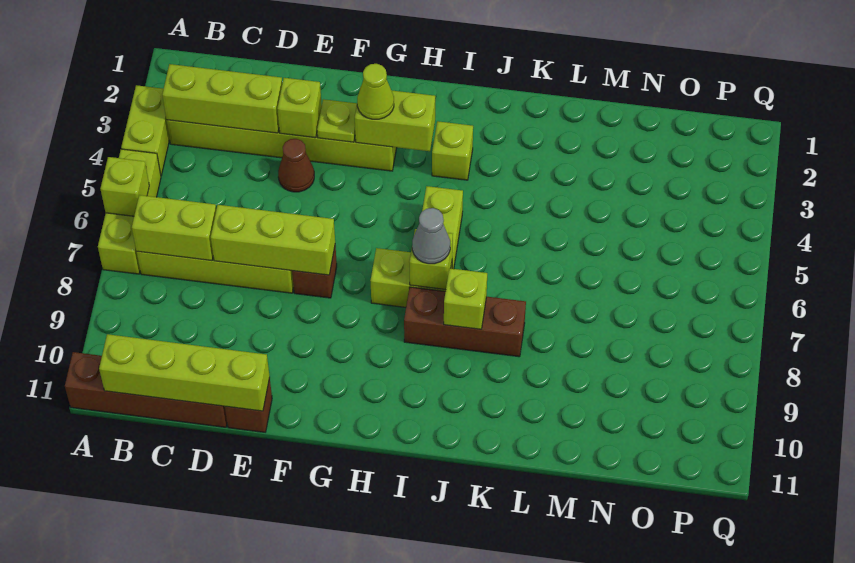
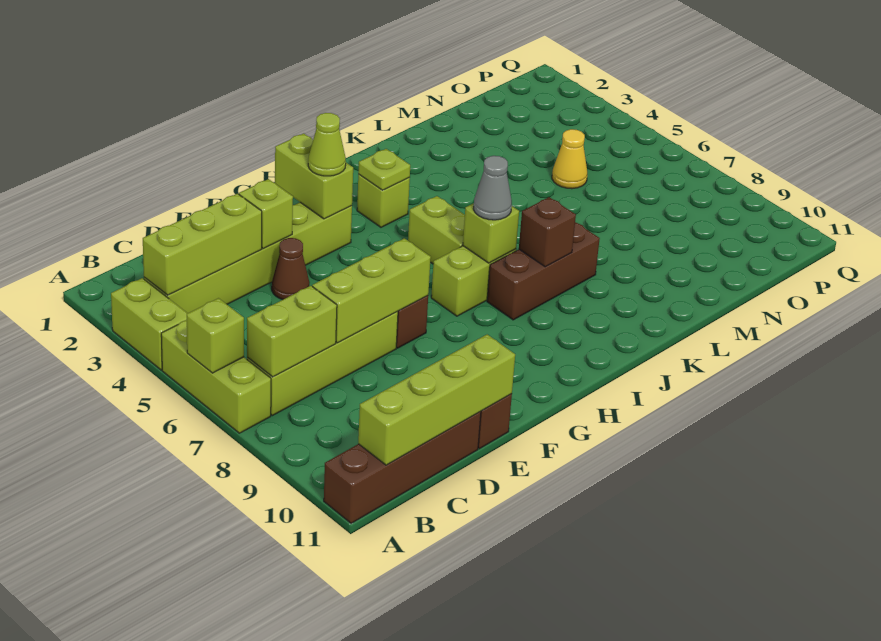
lime plate F3 level 2 -> lime plate I3 level 2
lime brick G3:H3 level 2 -> lime brick G2:G3 level 2
lime brick J8 level 2 -> brown brick J8 level 2
none -> yellow cone N5 level 1

